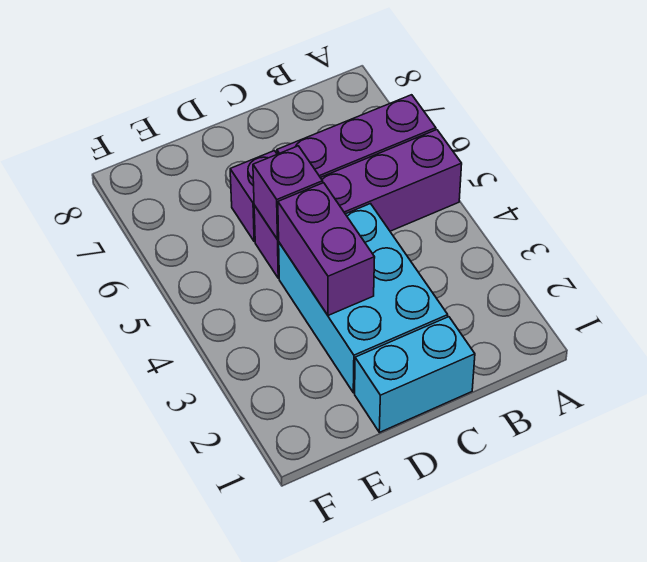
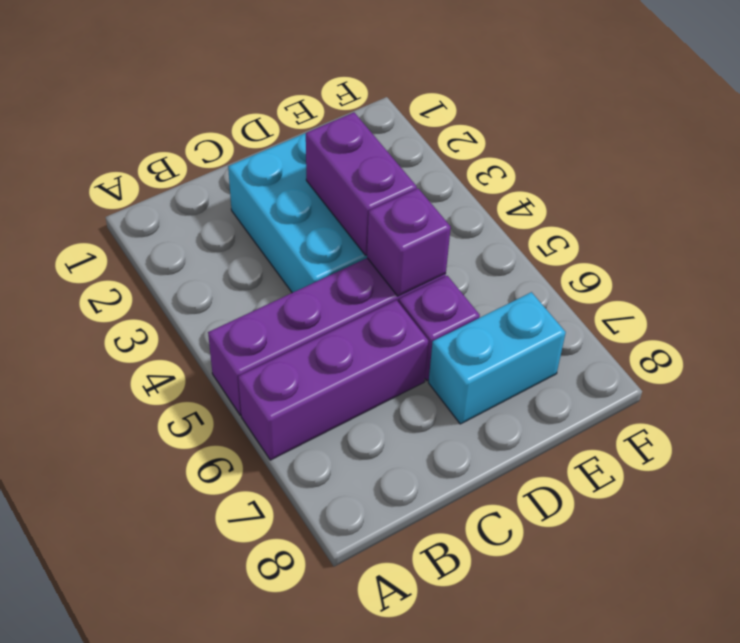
cyan brick C1:D1 level 1 -> cyan brick D7:E7 level 1

